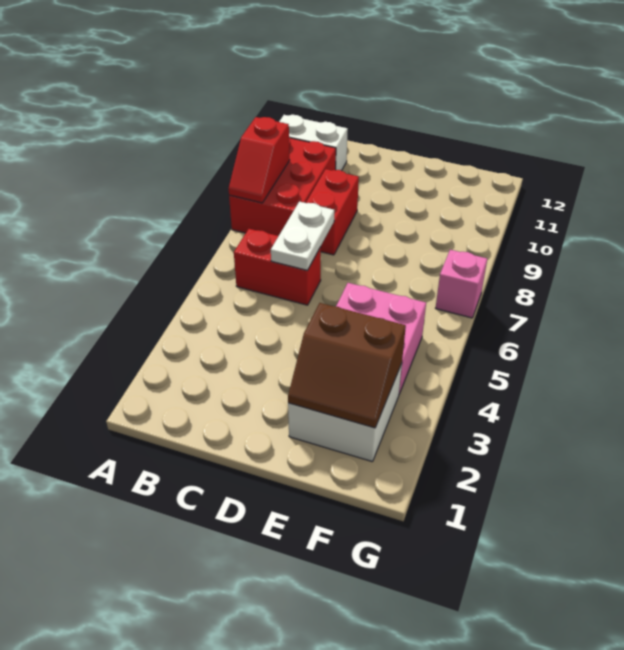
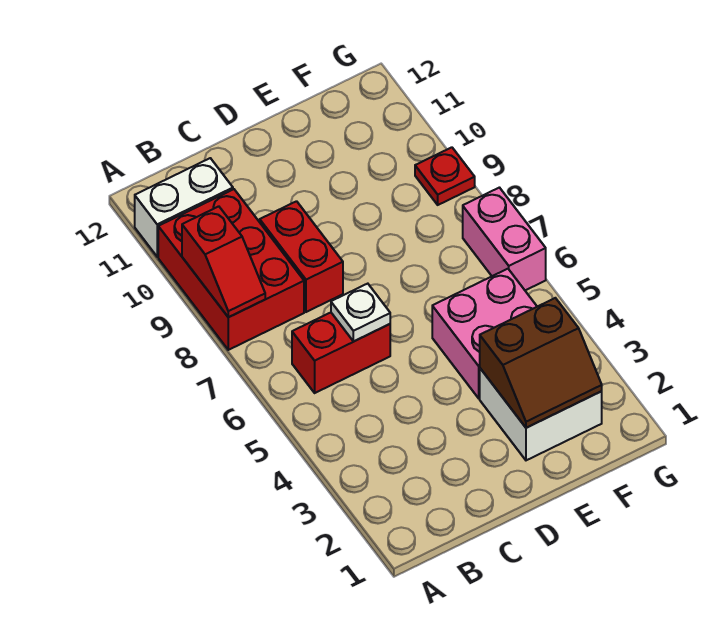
white plate C6:C7 level 2 -> white plate C6 level 2
pink brick G7 level 1 -> pink brick G6:G7 level 1
none -> red plate G9 level 1

